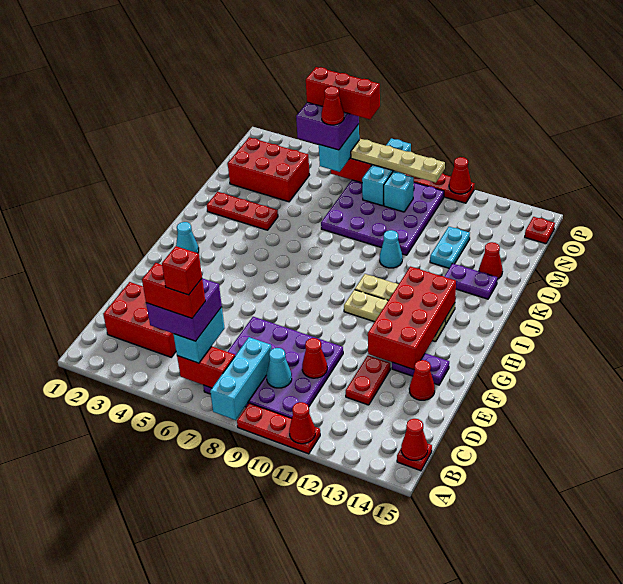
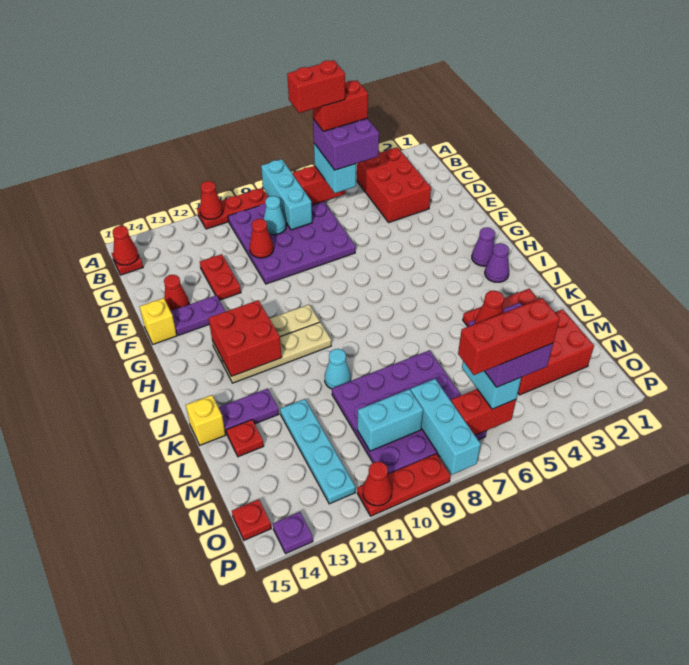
red brick B6 level 6 -> red brick B6:B7 level 6
red brick C2:D4 level 1 -> red brick B3:D4 level 1
red brick F12:I13 level 2 -> red brick H12:I13 level 2
none -> yellow brick F15 level 1
cyan cone H2 level 1 -> purple cone H2 level 1
none -> purple cone I2 level 1
none -> yellow brick K15 level 1
cyan plate L12:M12 level 1 -> cyan plate L12:O12 level 1
red cone L14 level 1 -> red plate L14 level 1
cyan brick N9 level 2 -> cyan brick N9:N10 level 2
tan plate O7:O10 level 3 -> none
none -> purple plate P14 level 1

